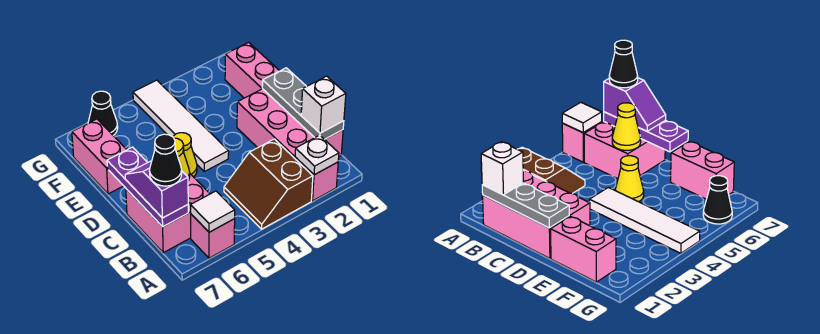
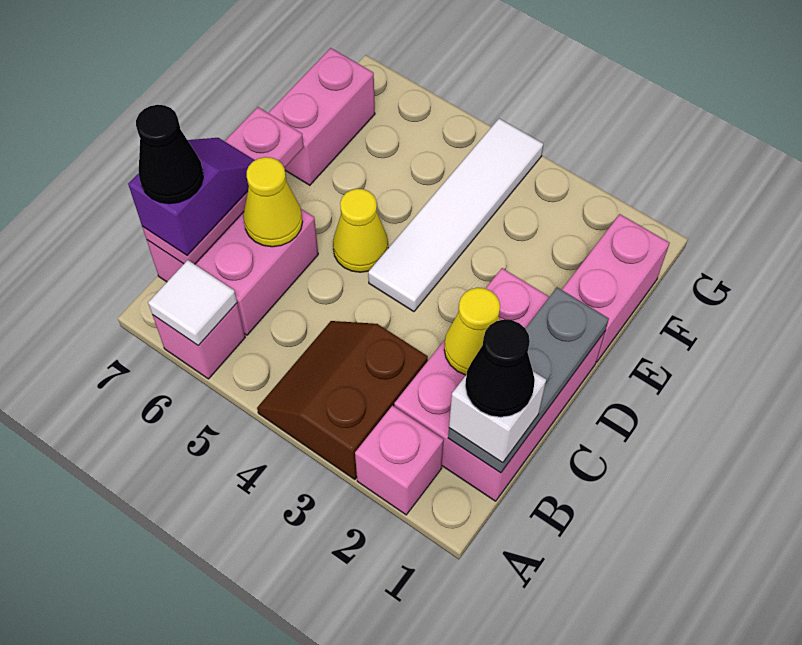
white plate A2 level 2 -> none
purple plate B7:D7 level 2 -> pink plate B7:D7 level 2
none -> yellow cone C2 level 2
black cone G6 level 1 -> black cone B1 level 4

